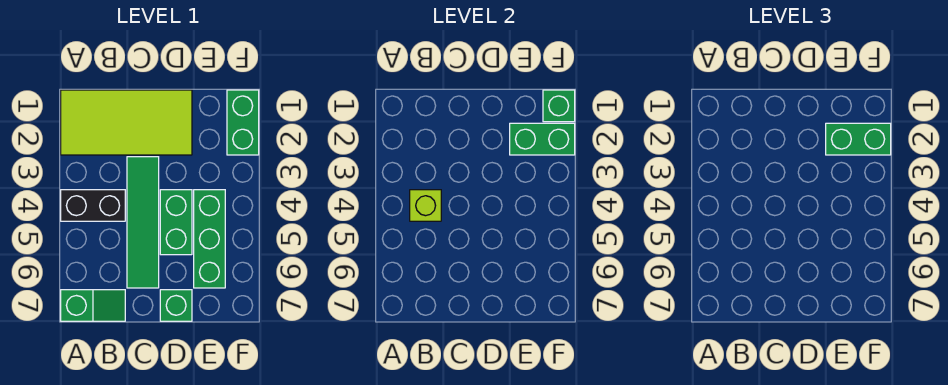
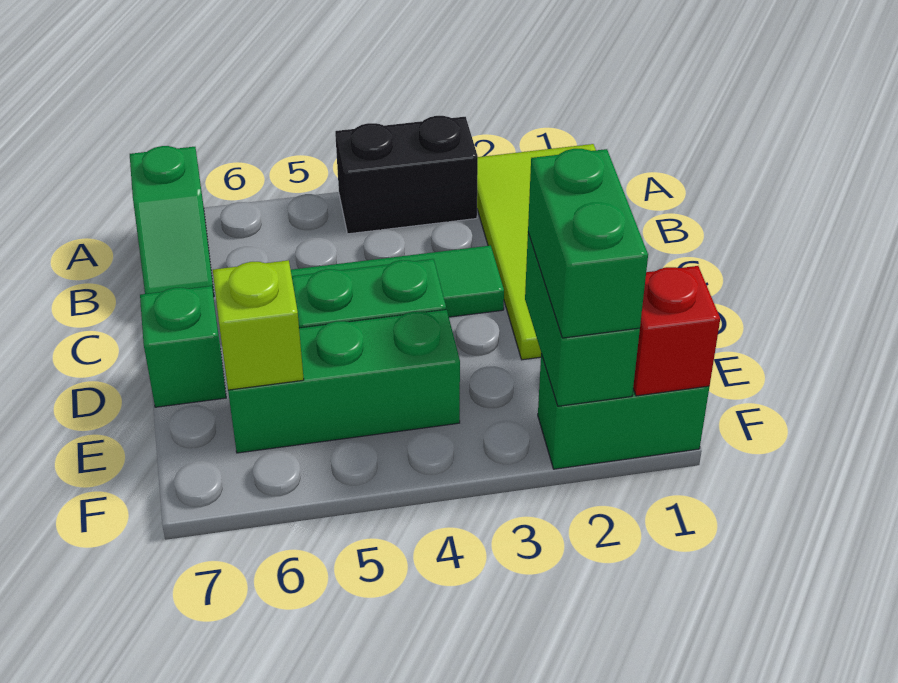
black brick A4:B4 level 1 -> black brick A3:A4 level 1
lime brick B4 level 2 -> lime brick E6 level 2
green brick F1 level 2 -> red brick F1 level 2

